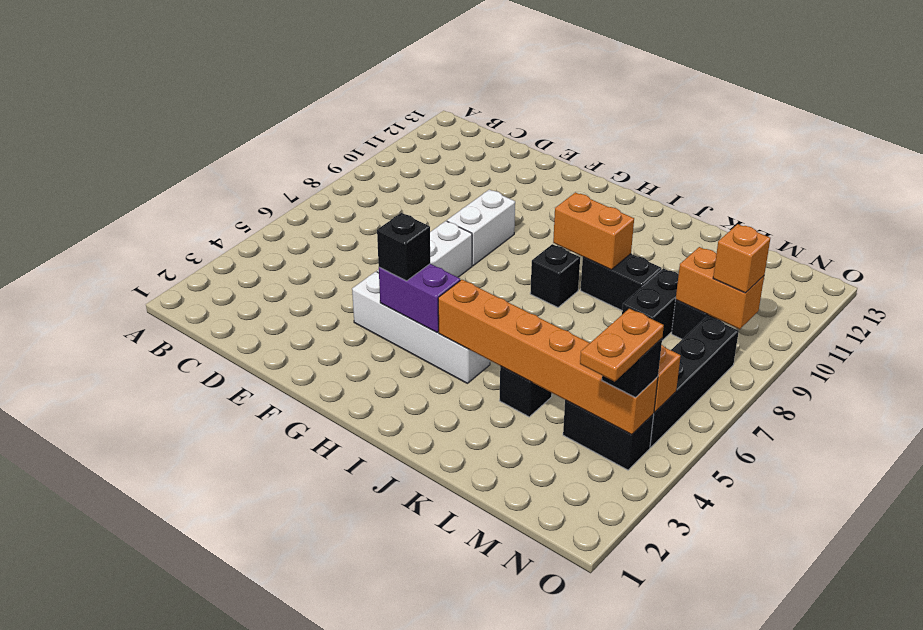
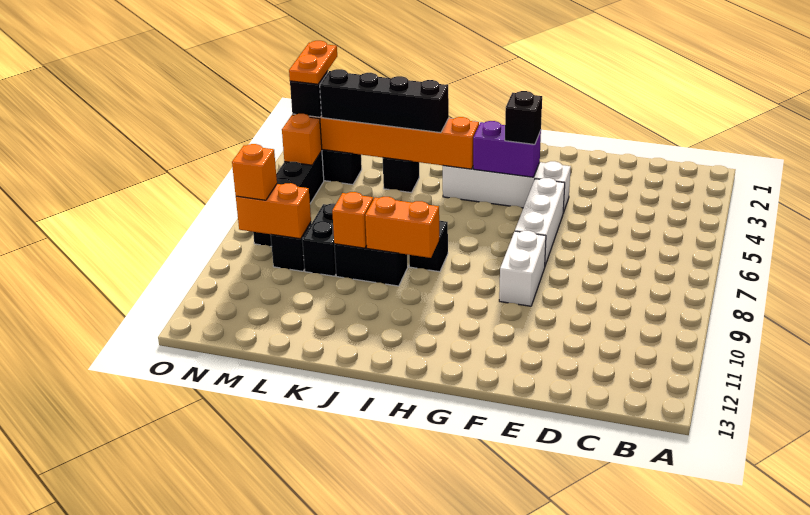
none -> black brick J4:M4 level 3
none -> orange brick K9 level 2

